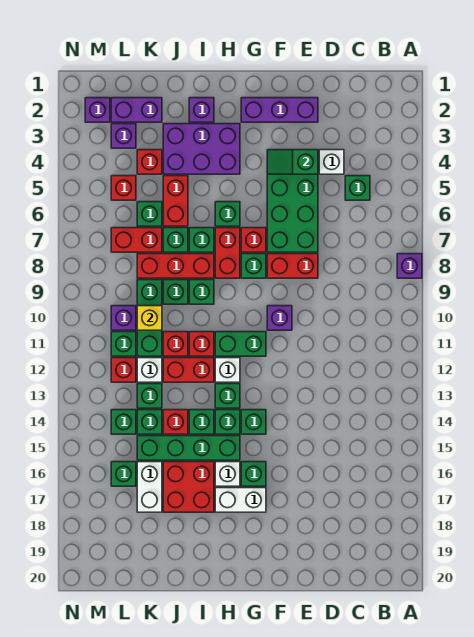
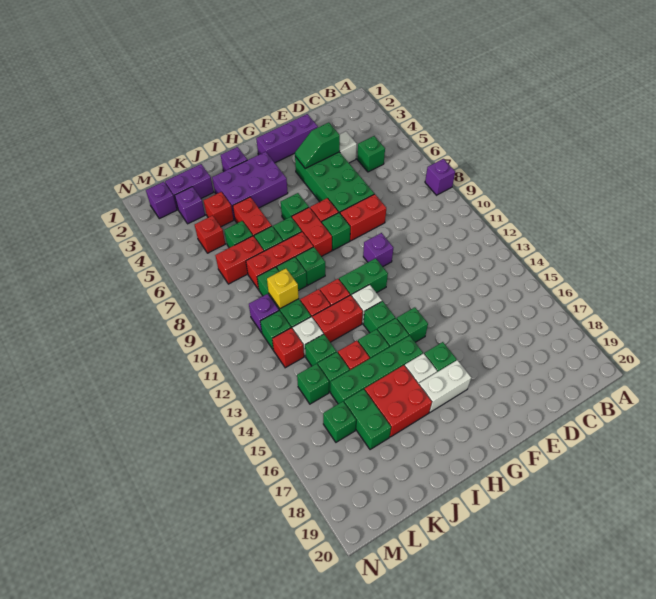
white brick K16:K17 level 1 -> green brick K16:K17 level 1

